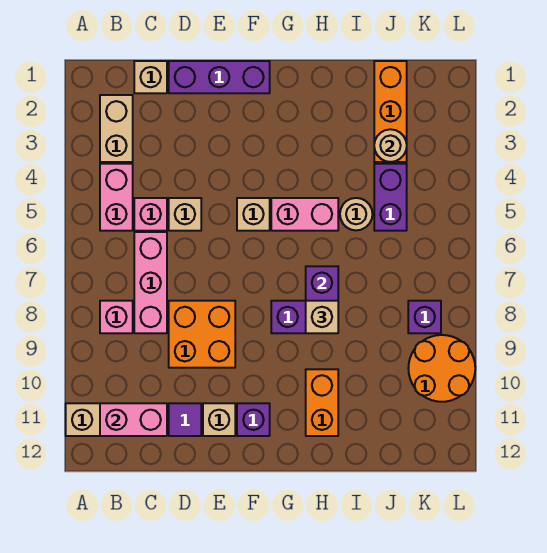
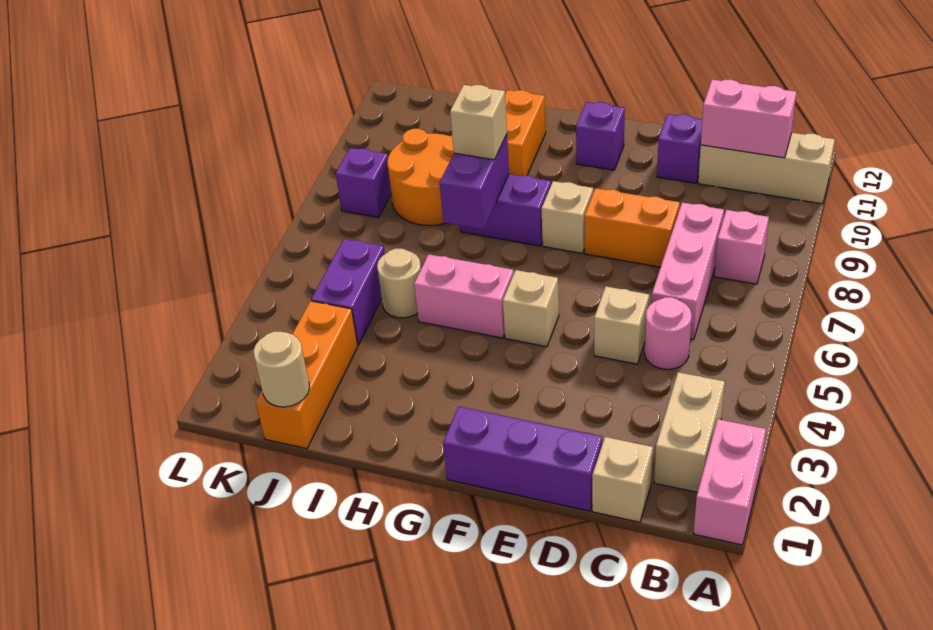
pink brick B4:B5 level 1 -> pink brick A1:A2 level 1
pink brick C5 level 1 -> pink round brick C5 level 1
orange brick D8:E9 level 1 -> orange brick D8:E8 level 1
purple tile D11 level 1 -> purple brick D11 level 1
tan brick E11 level 1 -> tan brick F8 level 1
tan round brick J3 level 2 -> tan round brick J1 level 2
orange round brick K9:L10 level 1 -> orange round brick I8:J9 level 1

